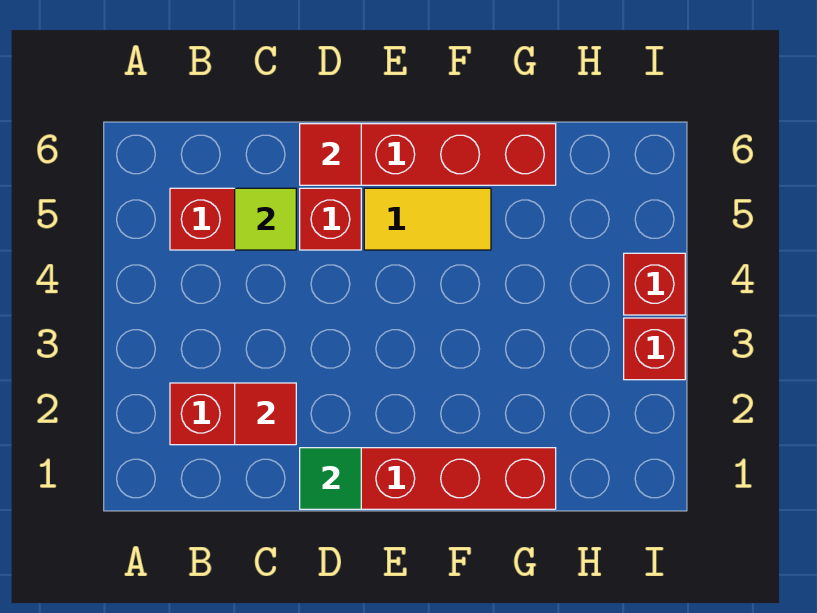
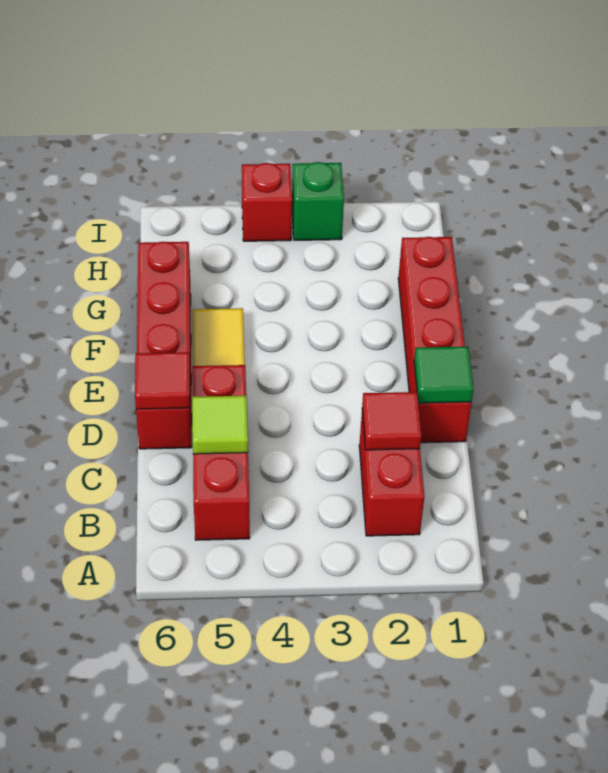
red brick I3 level 1 -> green brick I3 level 1

